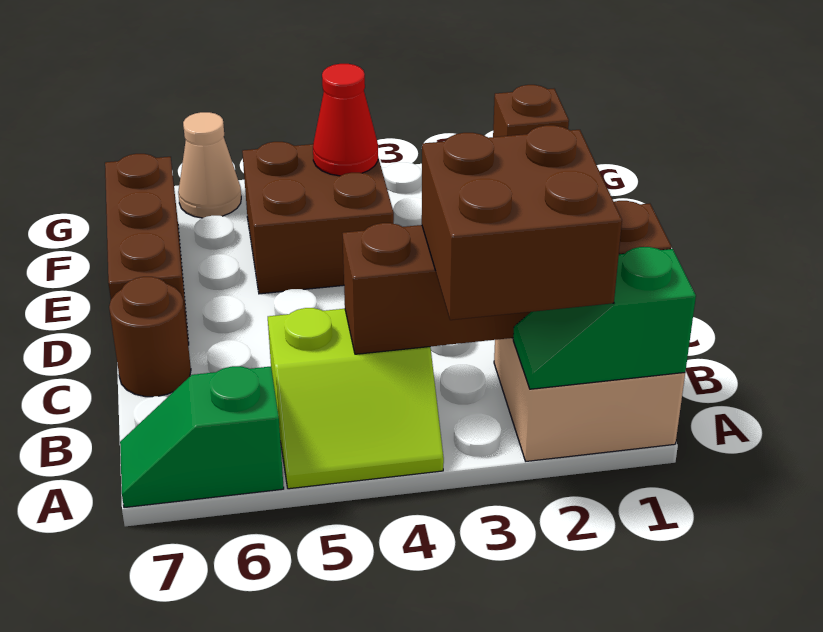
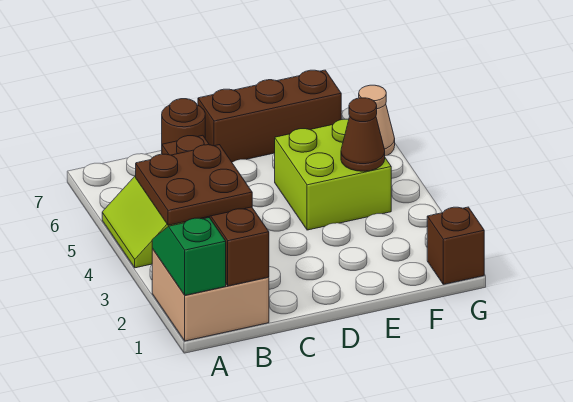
brown brick A2:B3 level 3 -> brown plate A2:B3 level 3
green slope A6:A7 level 1 top 6 -> none
brown brick E4:F5 level 1 -> lime brick E4:F5 level 1
red cone F4 level 2 -> brown cone F4 level 2

